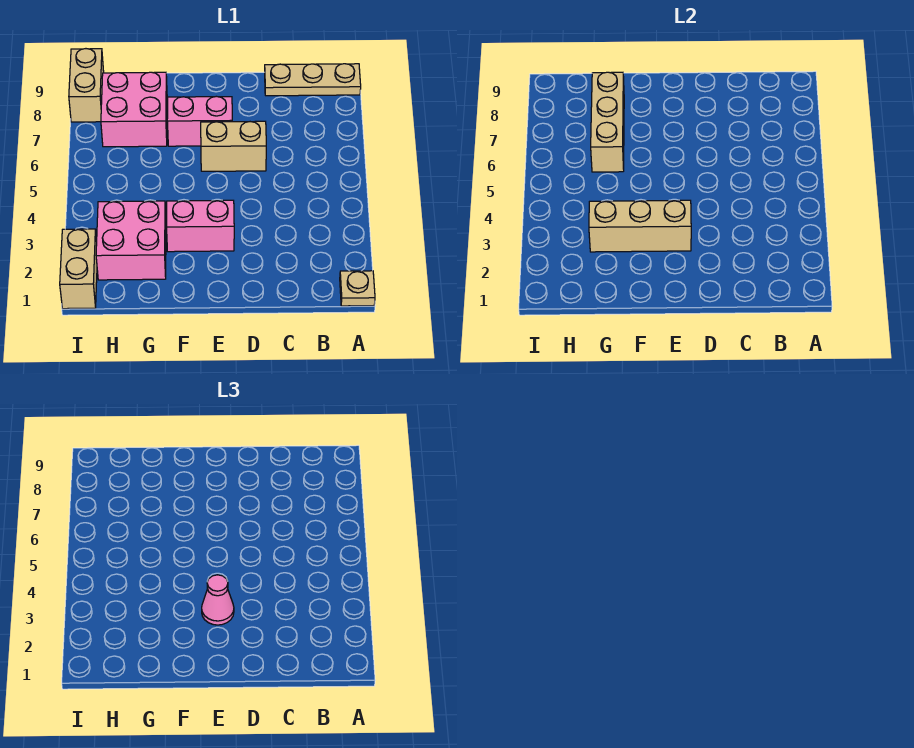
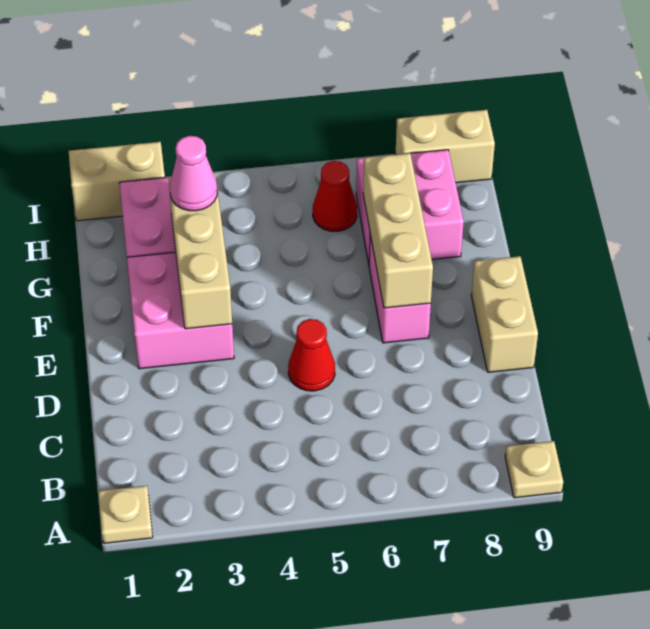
tan plate A9:C9 level 1 -> tan plate A9 level 1
none -> red cone D5 level 1
tan brick D6:E6 level 1 -> tan brick D9:E9 level 1
pink brick E3:F3 level 1 -> pink brick E2:F3 level 1
pink cone E3 level 3 -> pink cone G3 level 3
tan brick G6:G8 level 2 -> tan brick E7:G7 level 2
none -> red cone H6 level 1

